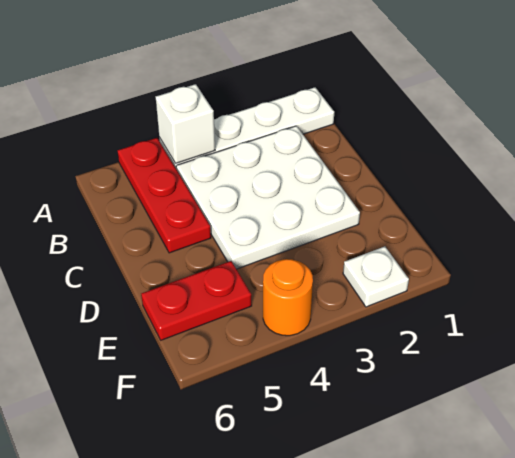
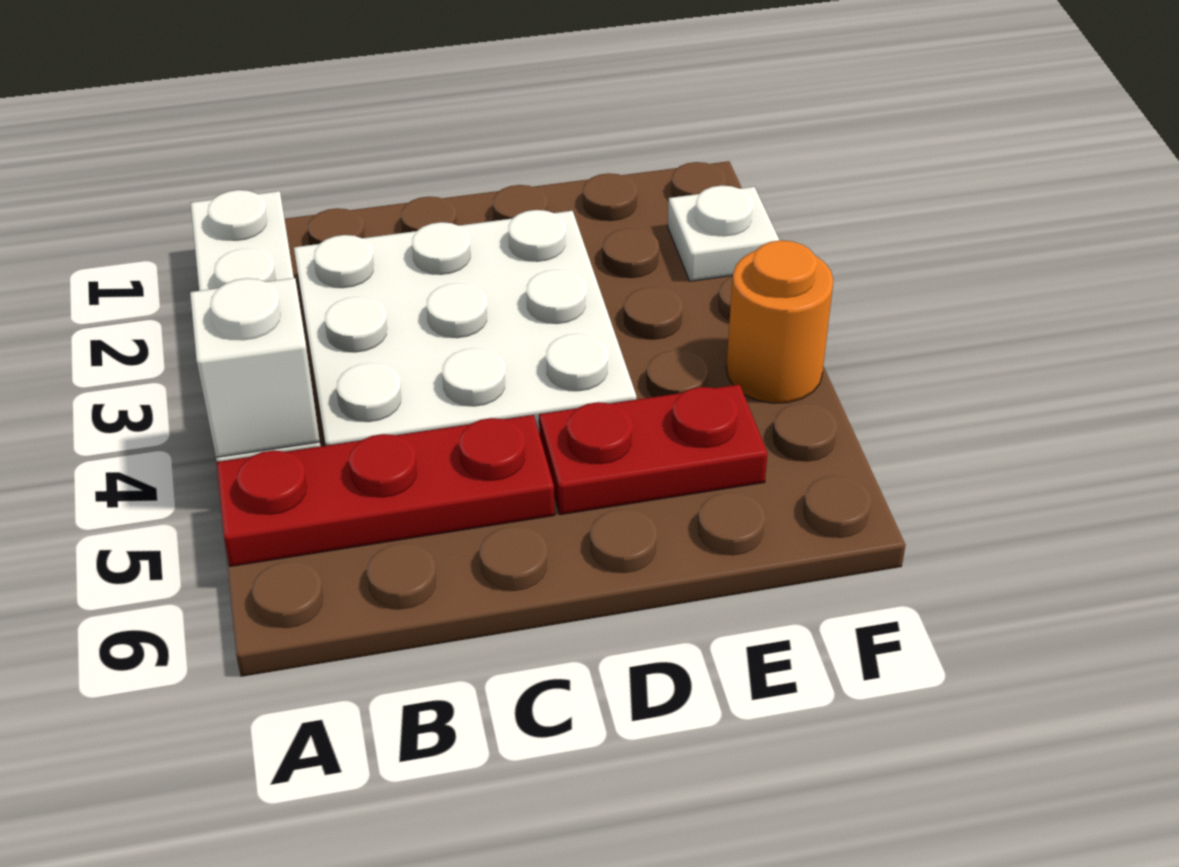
red plate E5:E6 level 1 -> red plate D5:E5 level 1

